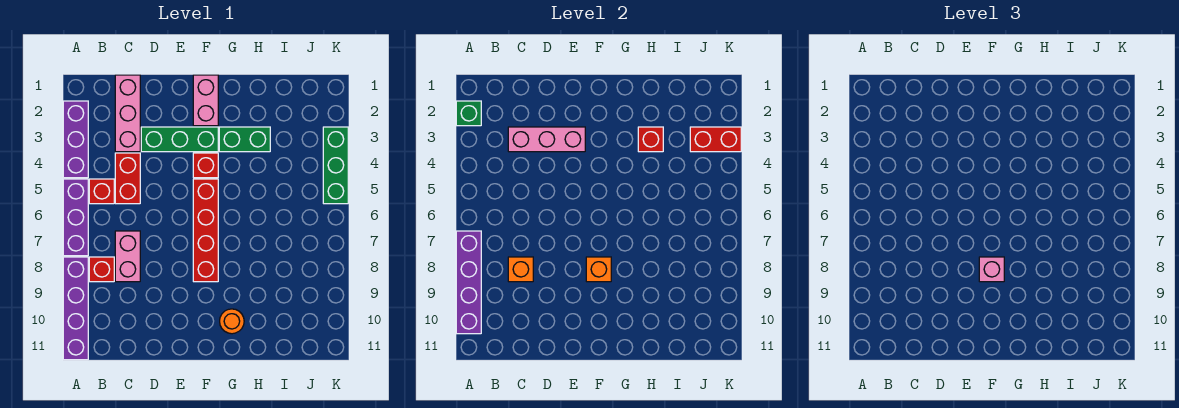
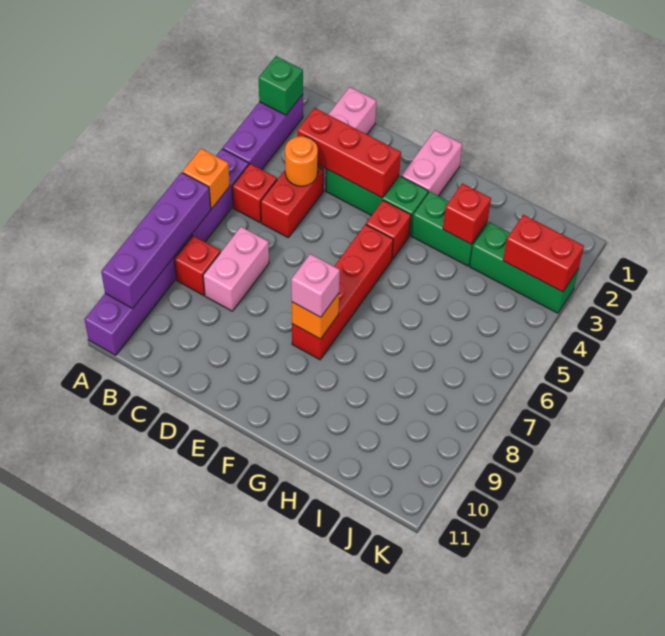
pink brick C3:E3 level 2 -> red brick C3:E3 level 2
orange brick C8 level 2 -> orange brick A6 level 2
orange round brick G10 level 1 -> orange round brick C4 level 2
green brick K3:K5 level 1 -> green brick I3:K3 level 1

